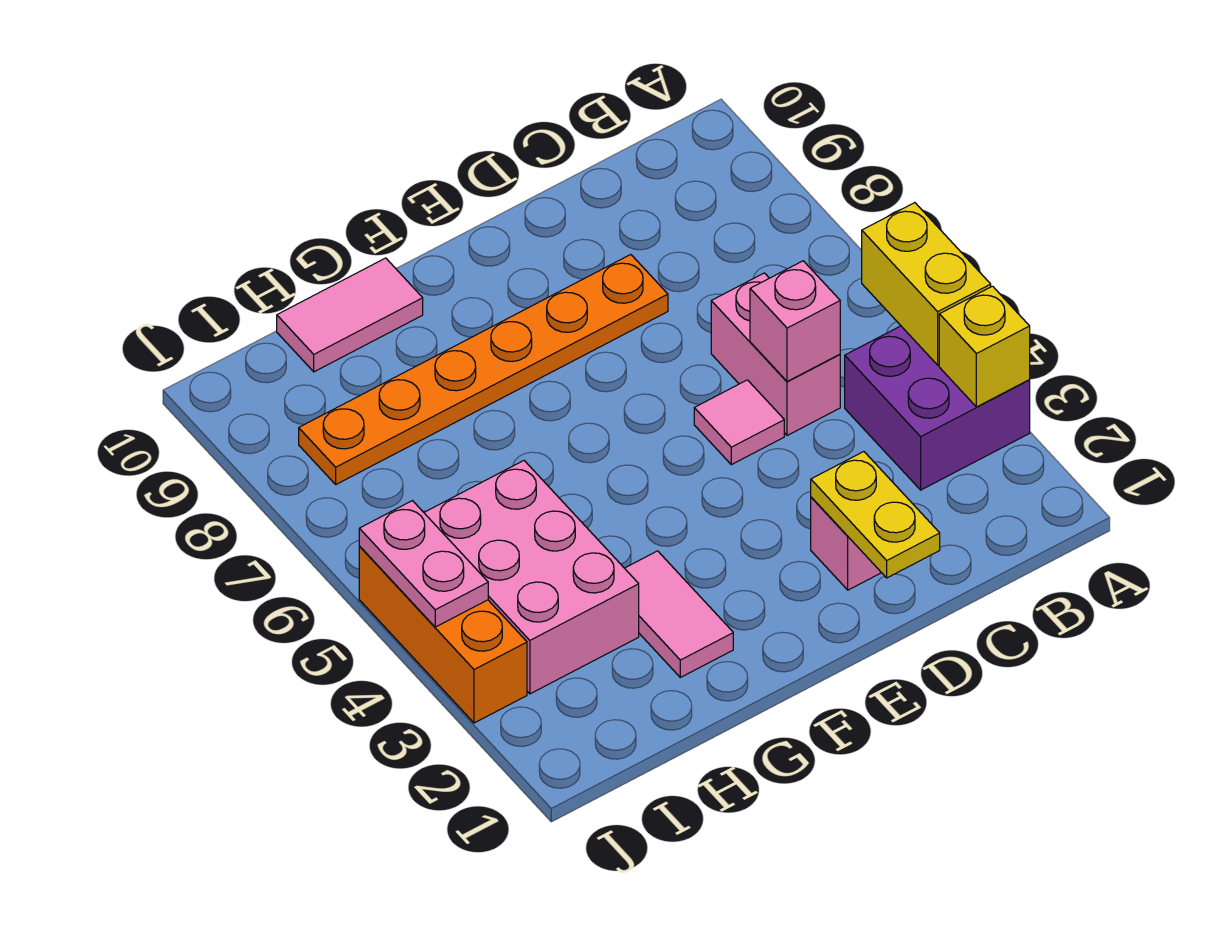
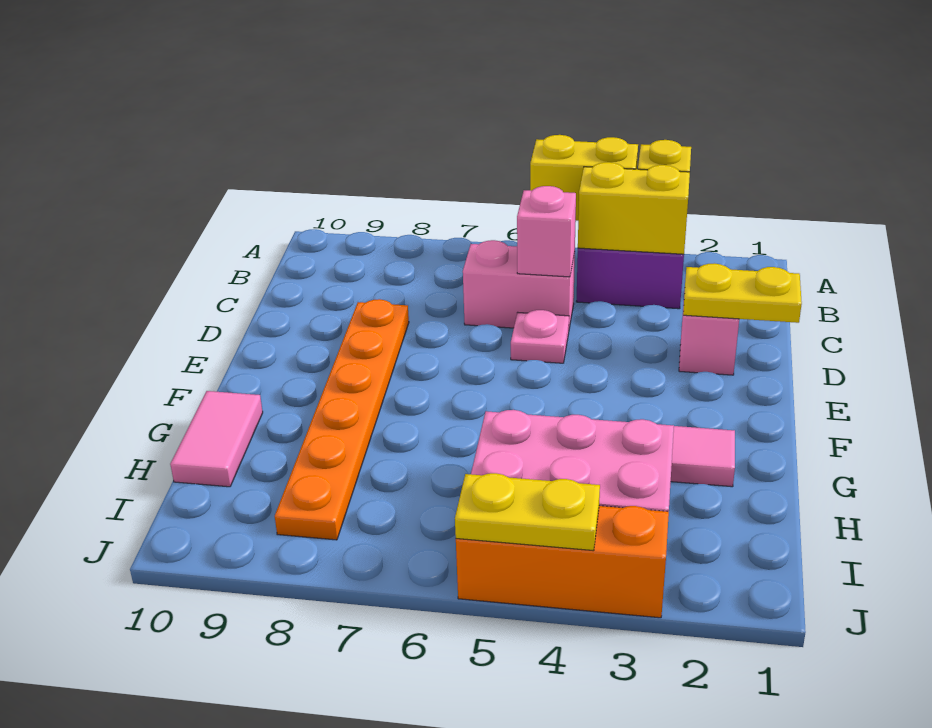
none -> yellow brick B3:B4 level 2
pink tile D5 level 1 -> pink plate D5 level 1
pink plate J4:J5 level 2 -> yellow plate J4:J5 level 2

